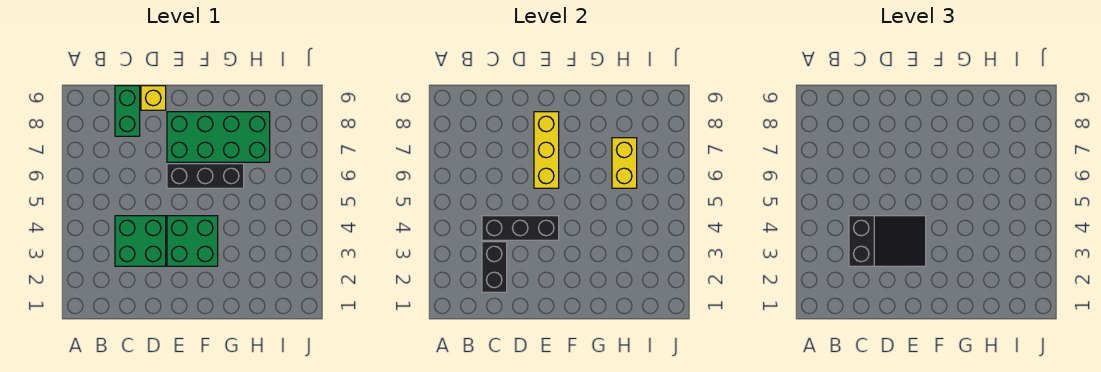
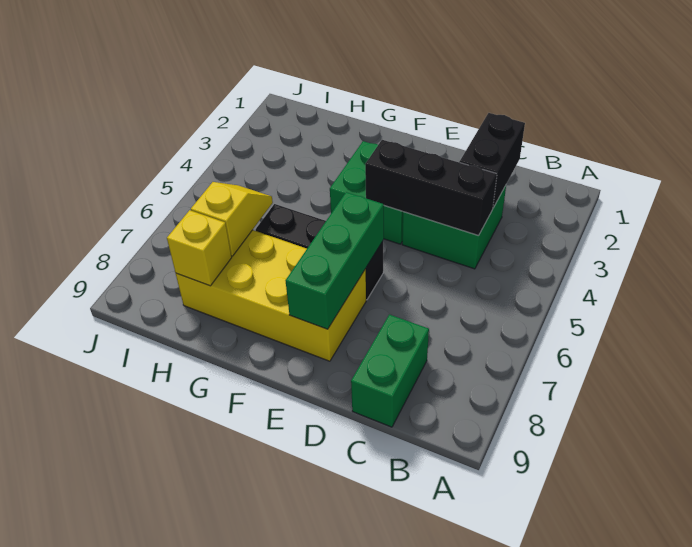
black slope C3:E4 level 3 top C -> none
yellow brick D9 level 1 -> yellow brick H8 level 2
yellow brick E6:E8 level 2 -> green brick E6:E8 level 2
green brick E7:H8 level 1 -> yellow brick E7:H8 level 1
yellow brick H6:H7 level 2 -> yellow slope H6:H7 level 2 top 7

